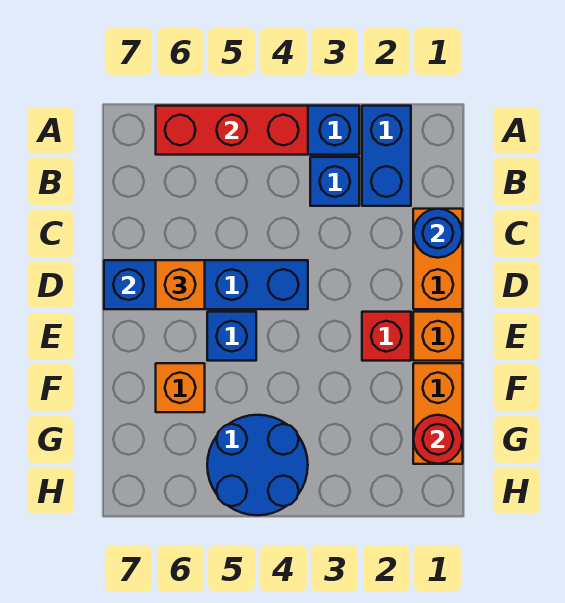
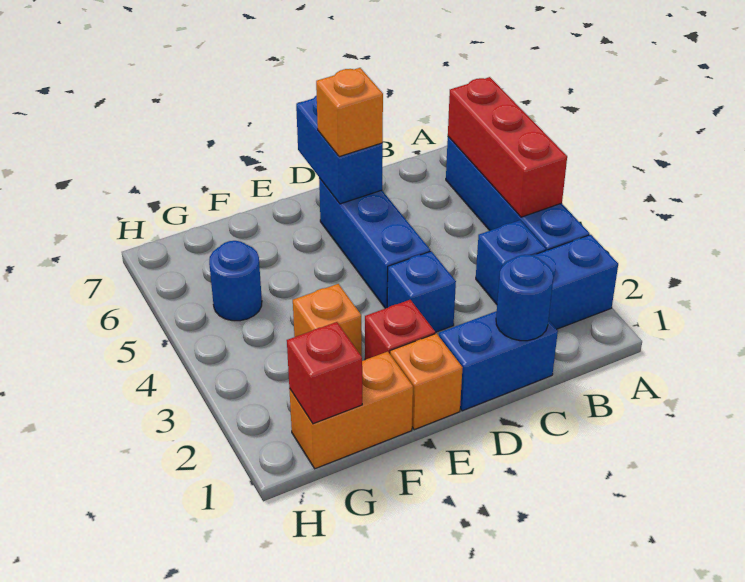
orange brick C1:D1 level 1 -> blue brick C1:D1 level 1
blue brick E5 level 1 -> blue brick D3 level 1
orange brick F6 level 1 -> orange brick F3 level 1
red round brick G1 level 2 -> red brick G1 level 2
blue round brick G4:H5 level 1 -> blue round brick G5 level 1

